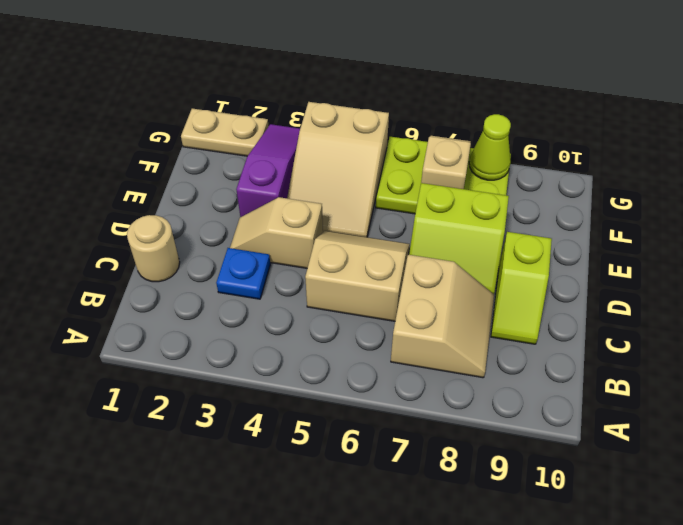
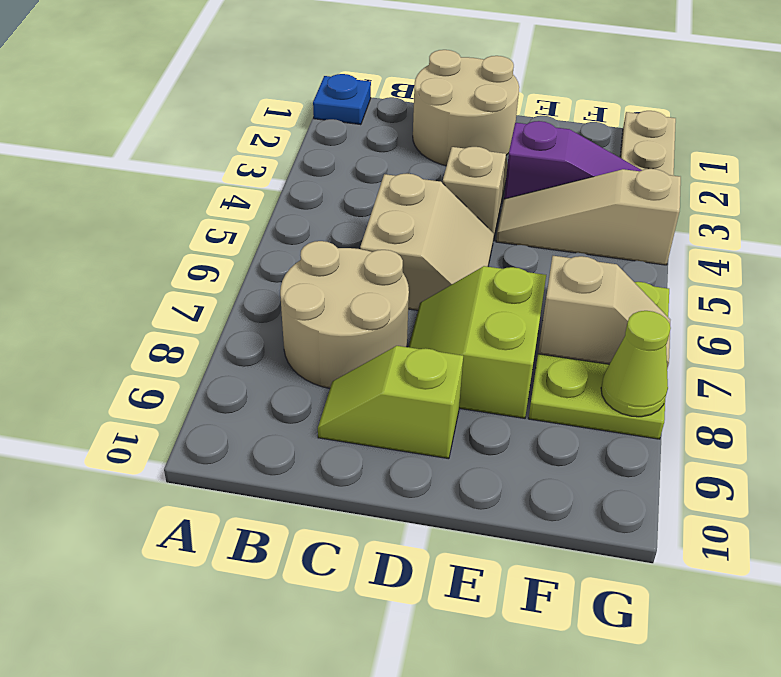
tan slope B7:C8 level 1 top 7 -> tan round brick B7:C8 level 1
tan round brick C1 level 1 -> tan round brick C1:D2 level 1
blue plate C3 level 1 -> blue plate A1 level 1
tan slope E4:G5 level 1 top G -> tan slope E4:G4 level 1 top G

